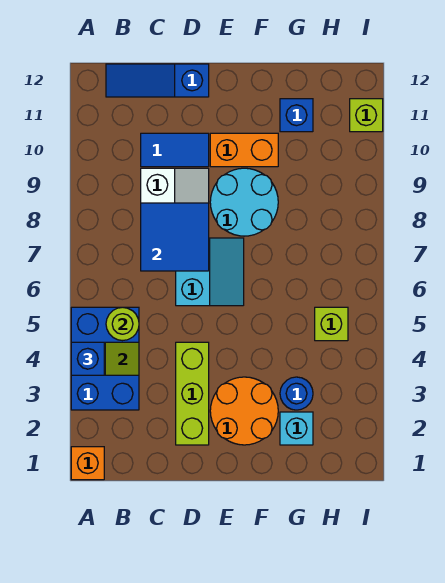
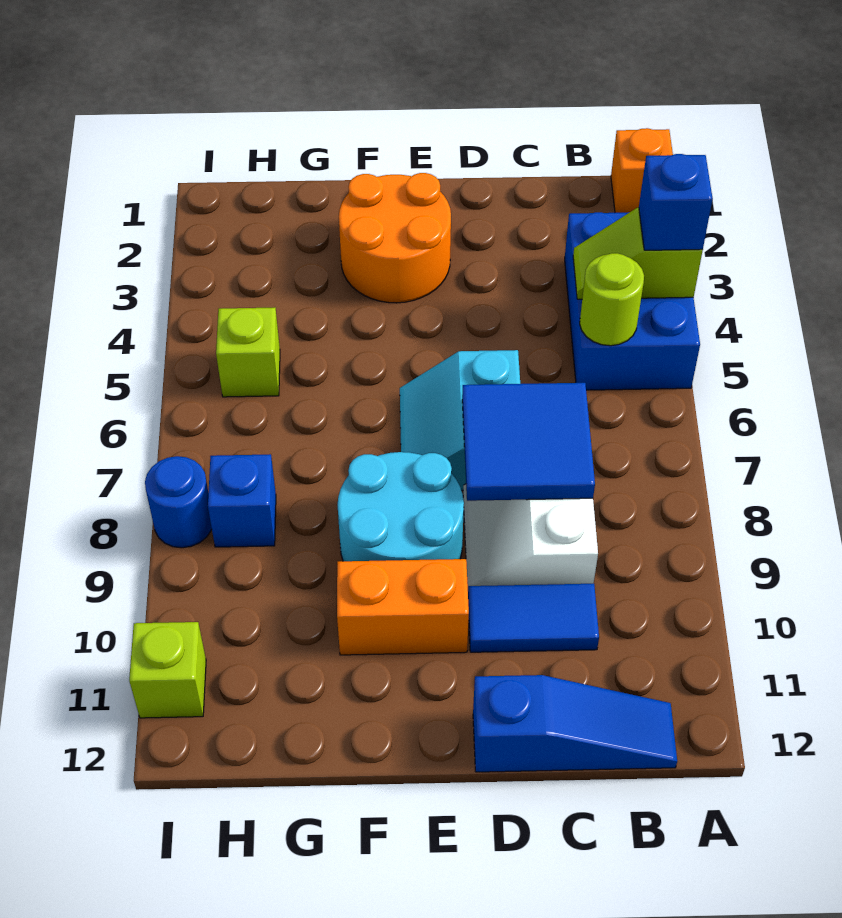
lime brick D2:D4 level 1 -> none
cyan brick G2 level 1 -> none
blue round brick G3 level 1 -> blue round brick I8 level 1
blue brick G11 level 1 -> blue brick H8 level 1

